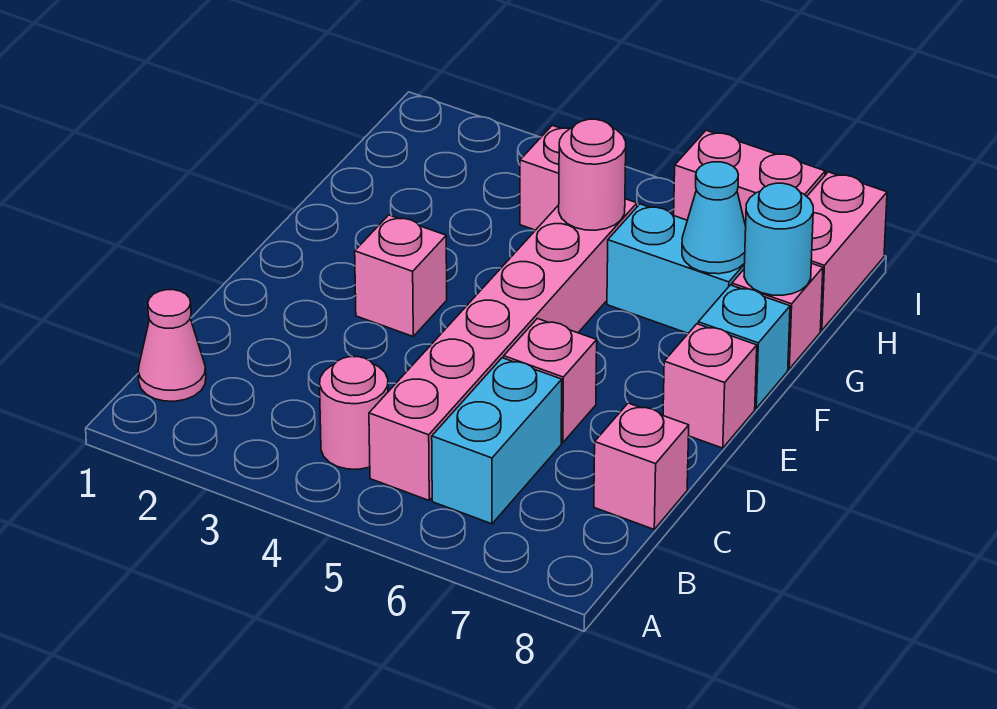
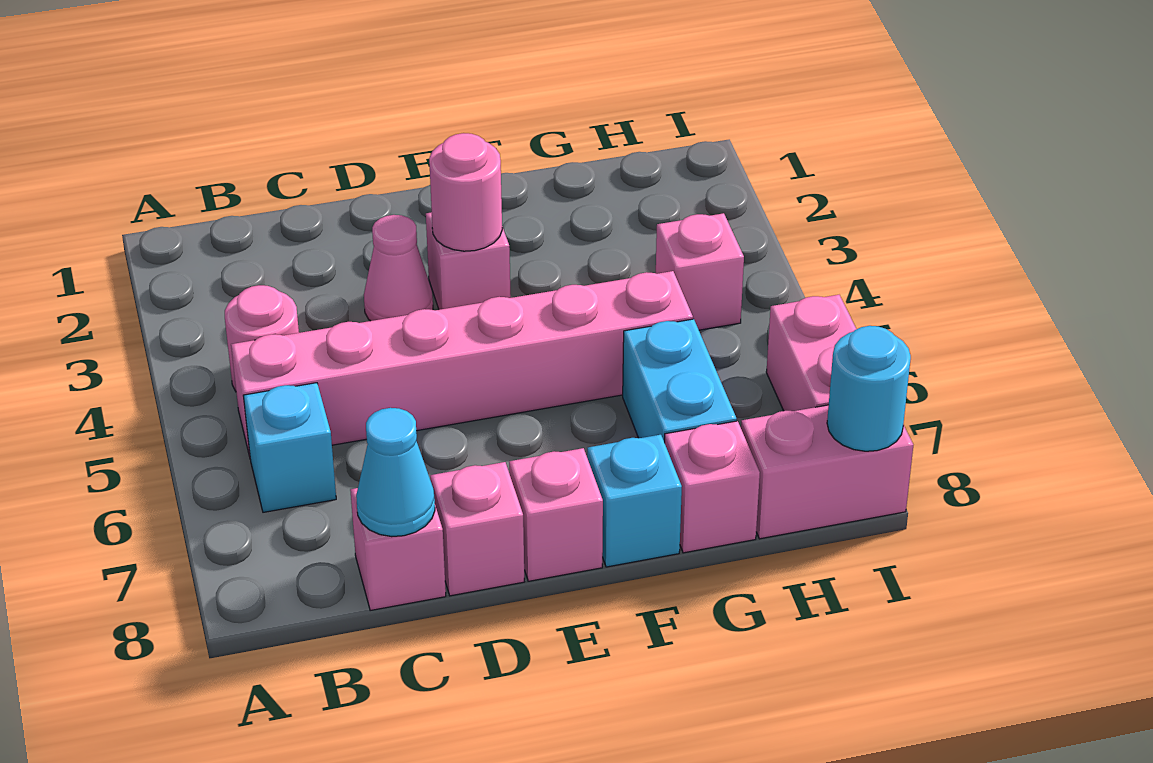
pink cone B1 level 1 -> pink cone D3 level 1
cyan brick B6:C6 level 1 -> cyan brick B6 level 1
pink brick D6 level 1 -> pink brick D8 level 1
pink round brick G5 level 2 -> pink round brick E3 level 2
cyan cone G7 level 2 -> cyan cone C8 level 2
cyan round brick G8 level 2 -> cyan round brick I8 level 2

